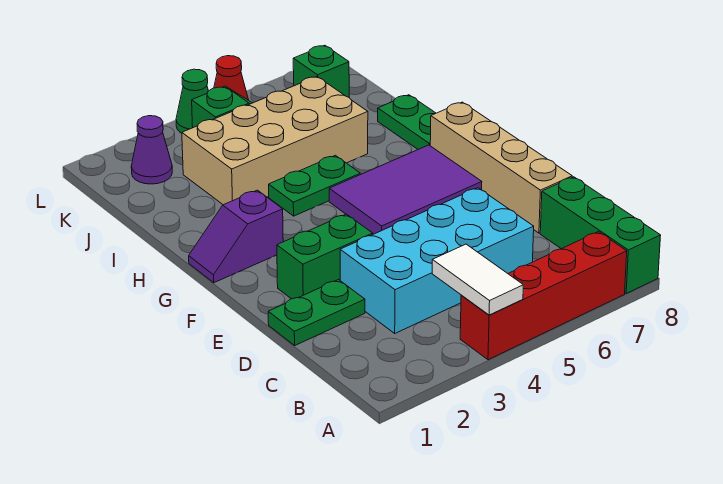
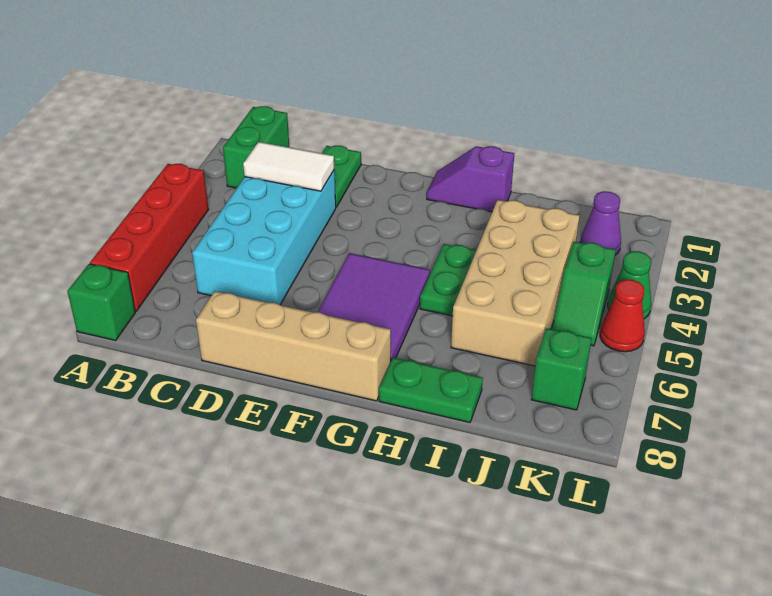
white tile A4:B4 level 2 -> white tile C3:D3 level 2
green brick A8:C8 level 1 -> green brick A8 level 1
green brick E2:E3 level 1 -> green brick B1:B2 level 1
purple slope G1:G2 level 1 top 2 -> purple slope G1:H1 level 1 top H

